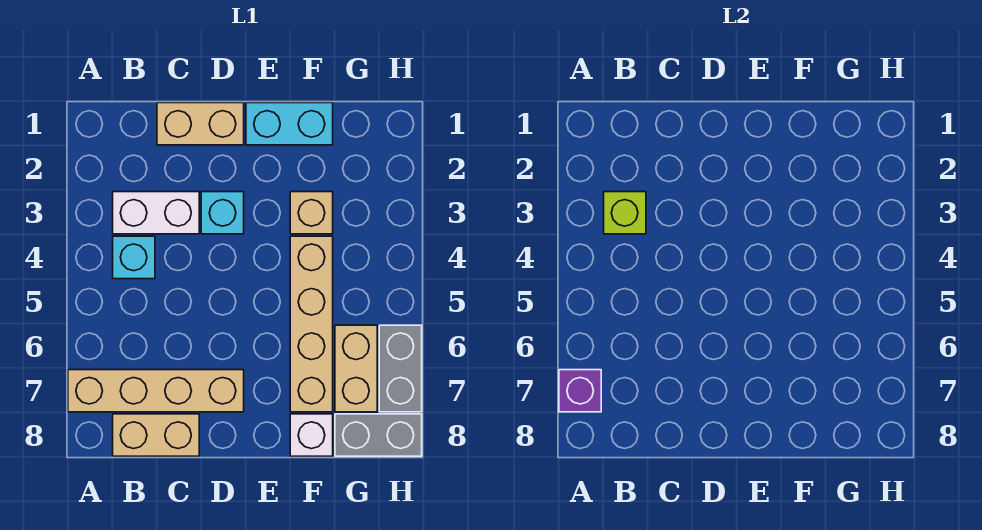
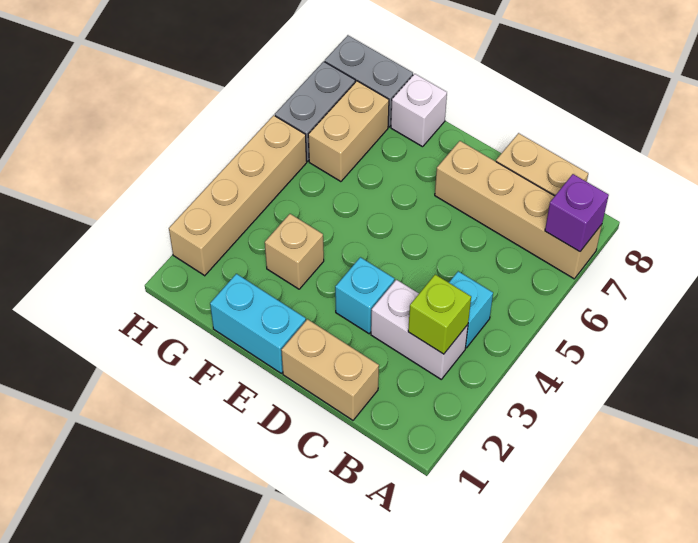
tan brick F4:F7 level 1 -> tan brick H2:H5 level 1

